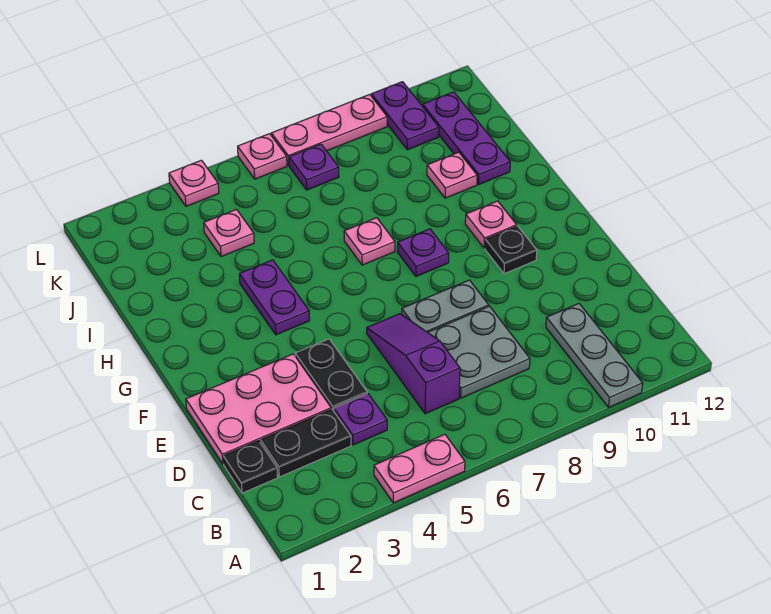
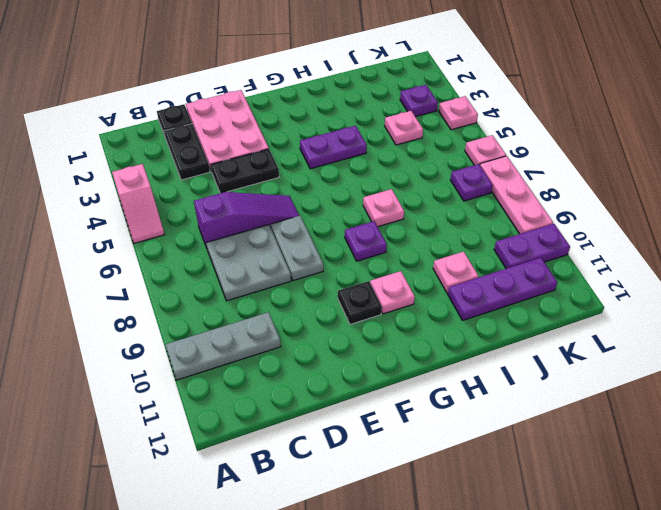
pink plate A4:A5 level 1 -> pink slope A4:A5 level 1 top 4
purple plate C4 level 1 -> purple plate K3 level 1

